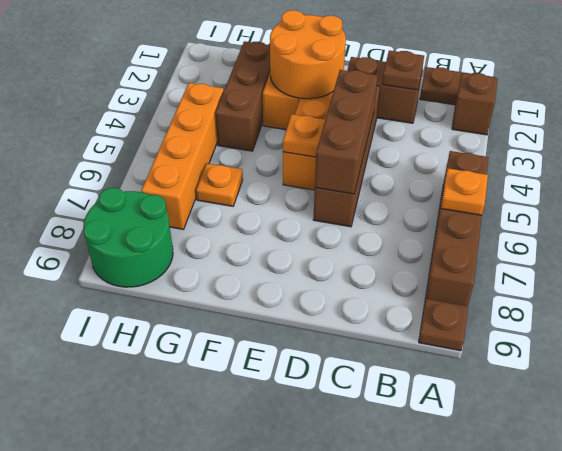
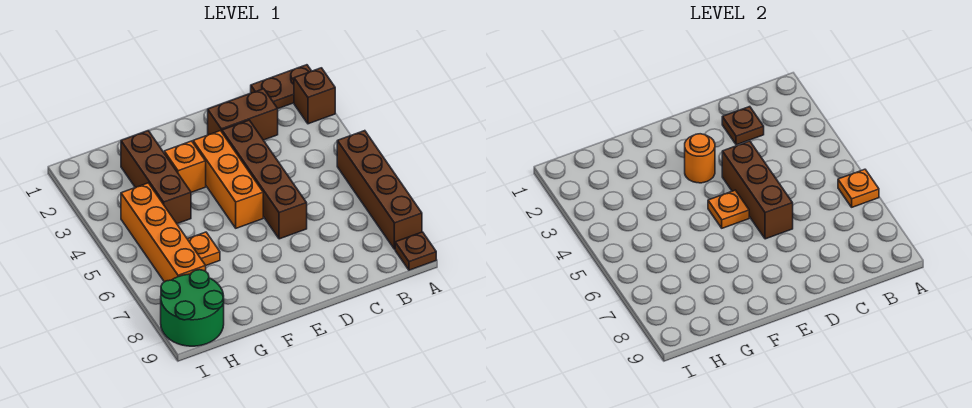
orange round brick E2:F3 level 2 -> orange round brick E3 level 2

